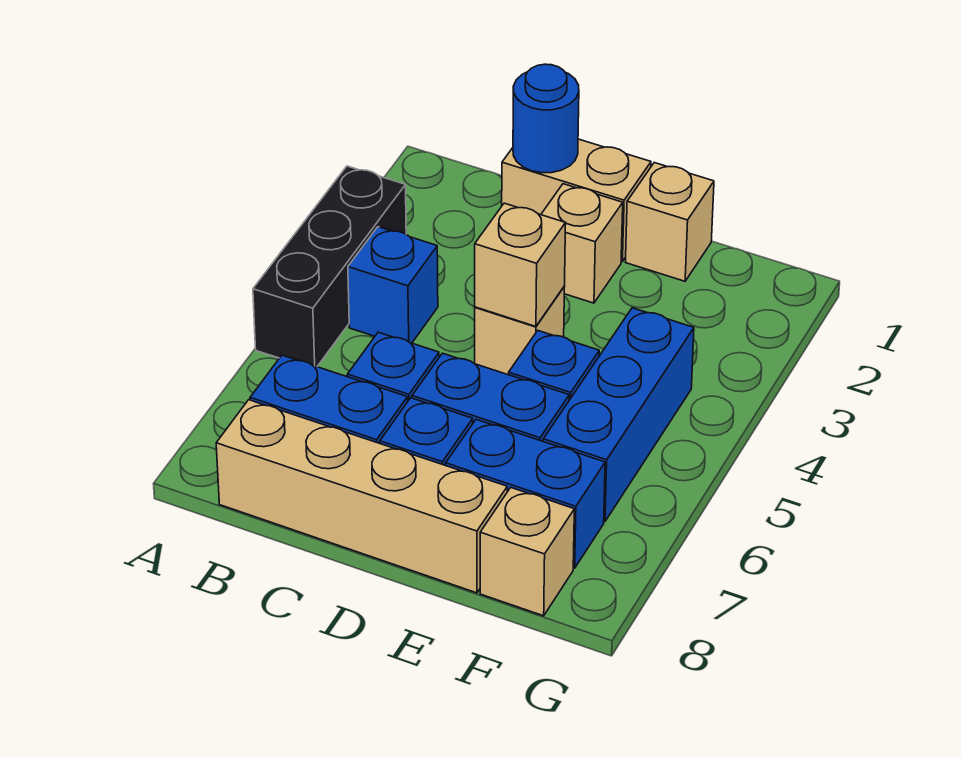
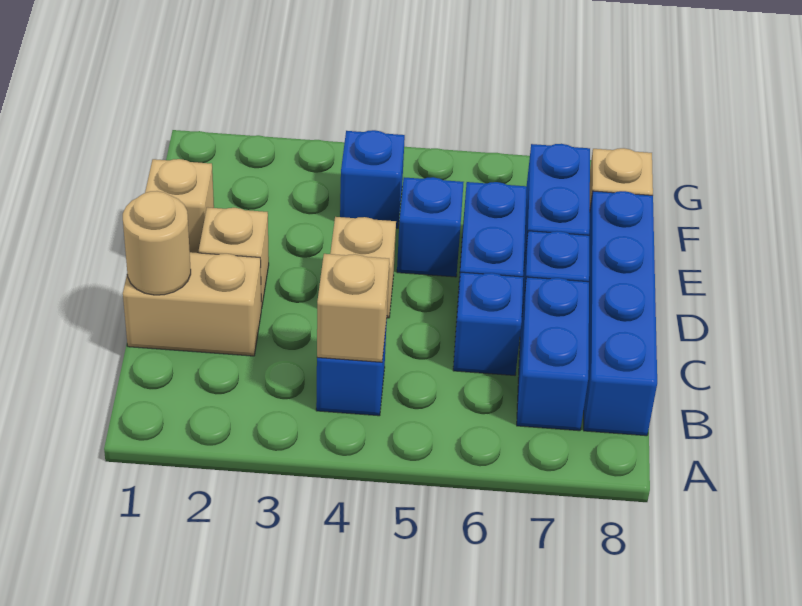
black brick A3:A5 level 1 -> none
tan brick B8:E8 level 1 -> blue brick B8:E8 level 1
tan brick C1:D1 level 1 -> tan brick C1:C2 level 1
blue round brick C1 level 2 -> tan round brick C1 level 2
tan brick D4 level 2 -> tan brick B4 level 2
blue brick F4:F6 level 1 -> blue brick F4 level 1

